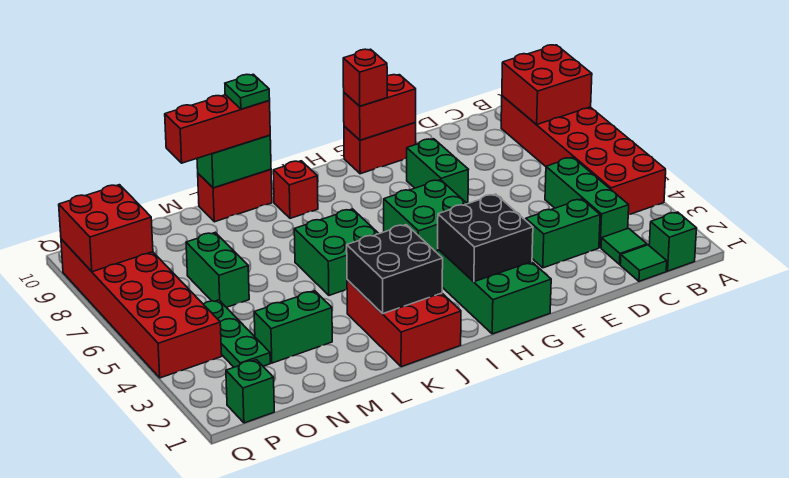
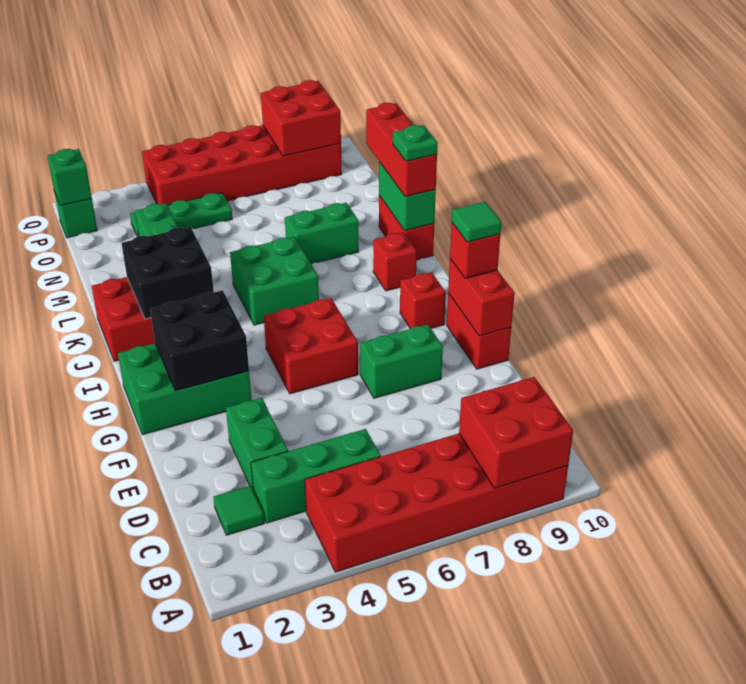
green brick B1 level 1 -> green brick P1 level 2
green tile C1 level 1 -> green tile G10 level 4
green brick G5:H6 level 1 -> red brick G5:H6 level 1
none -> red brick H9 level 1
green brick N6:N7 level 1 -> green brick L7:L8 level 1

